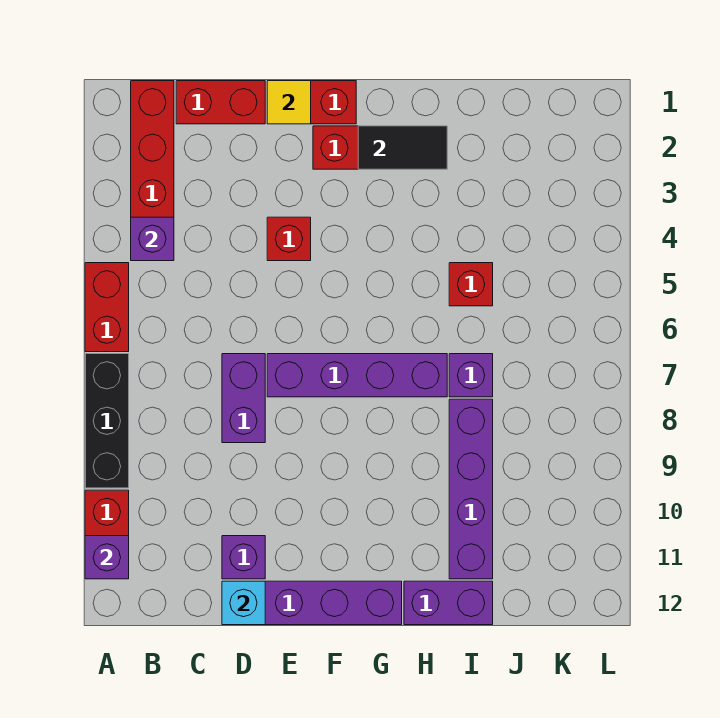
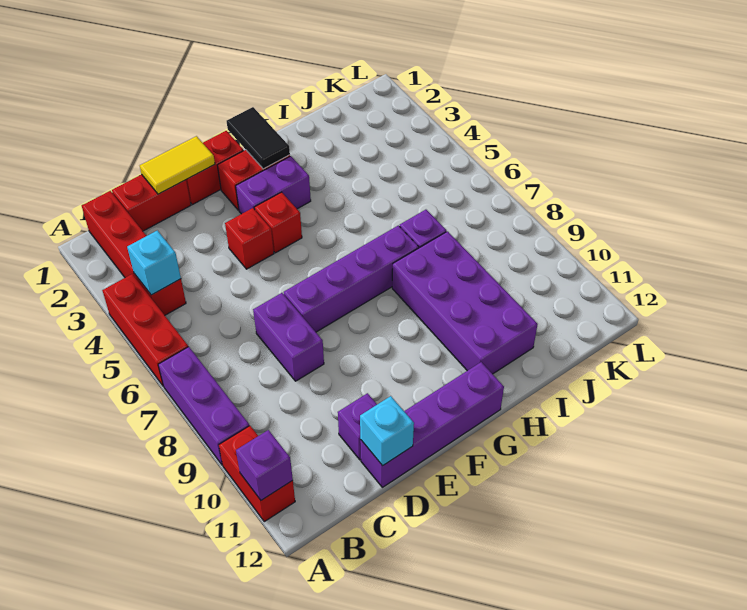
red brick A5:A6 level 1 -> red brick A4:A6 level 1
black brick A7:A9 level 1 -> purple brick A7:A9 level 1
purple brick B4 level 2 -> cyan brick B4 level 2
yellow tile E1 level 2 -> yellow tile D1:E1 level 2
black tile G2:H2 level 2 -> black tile G1:G2 level 2
purple brick H12:I12 level 1 -> purple brick F3:G3 level 1
red brick I5 level 1 -> red brick F4 level 1
purple brick I8:I11 level 1 -> purple brick H8:I11 level 1

